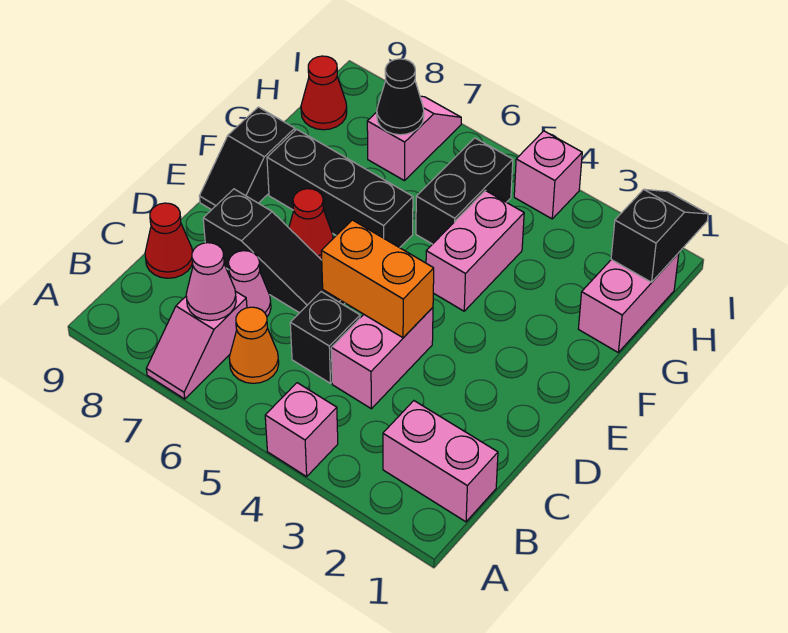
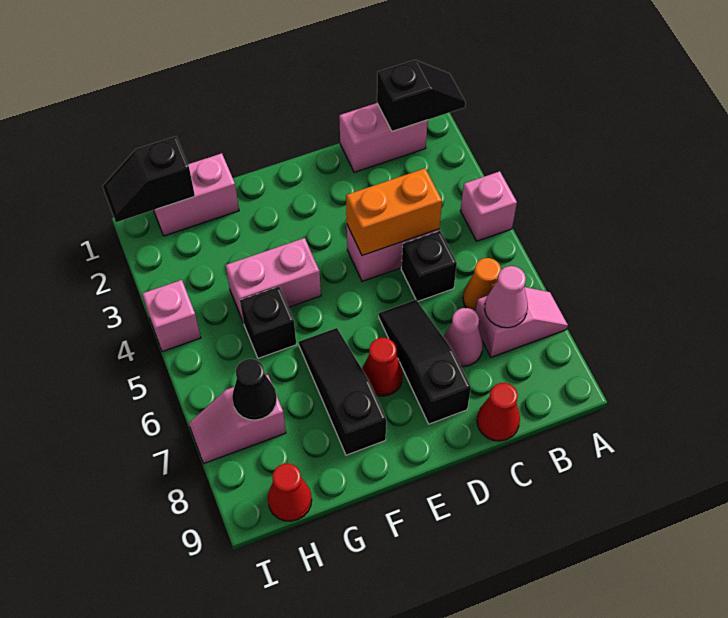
pink brick B1:B2 level 1 -> pink brick B1:C1 level 1
orange brick D4:D5 level 2 -> orange brick C4:D4 level 2
black slope E9:F9 level 1 top F -> black slope A1:B1 level 2 top B
black brick F6:F8 level 1 -> black slope F6:F8 level 1 top 8
black brick G5:H5 level 1 -> black brick G5 level 1

